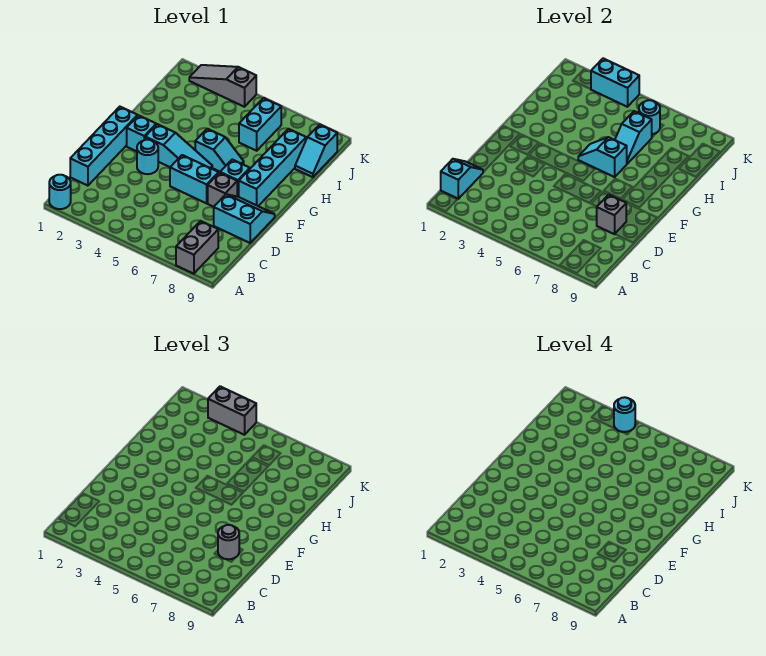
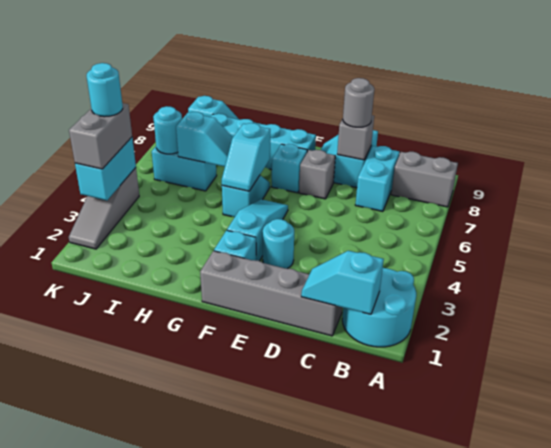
cyan round brick A1 level 1 -> cyan round brick A1:B2 level 1
cyan brick C1:F1 level 1 -> grey brick C1:F1 level 1
cyan brick E5:E6 level 1 -> cyan brick C7:C8 level 1

